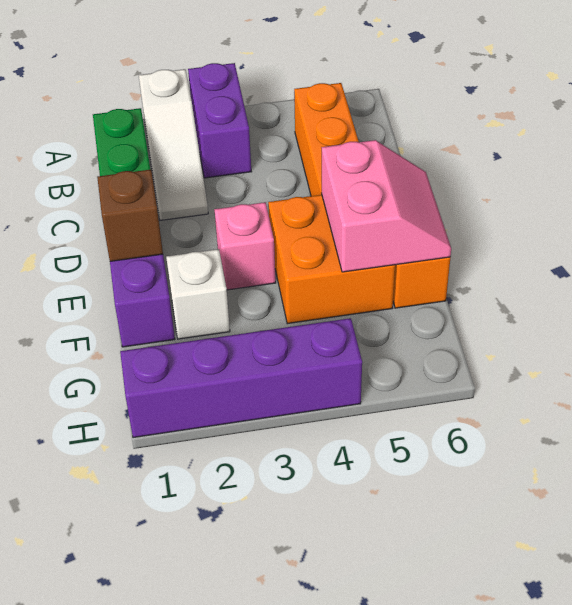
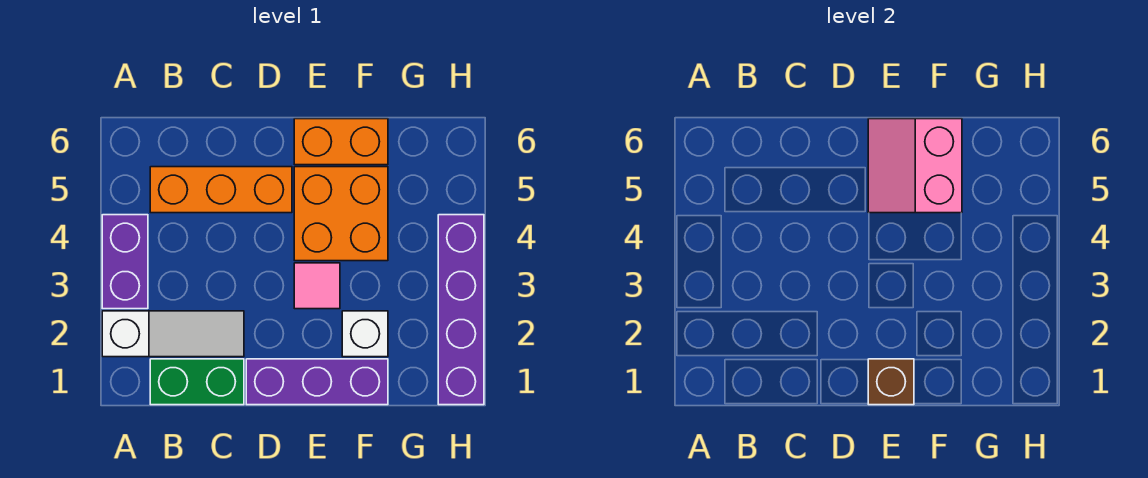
purple brick A3:B3 level 1 -> purple brick A3:A4 level 1
pink brick E3 level 1 -> pink tile E3 level 1
pink slope E5:F6 level 2 top 5 -> pink slope E5:F6 level 2 top F

